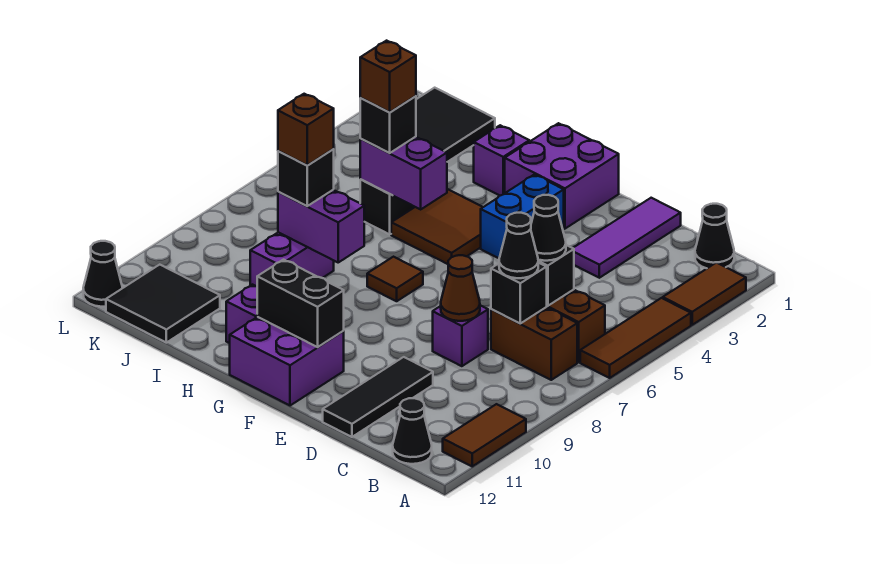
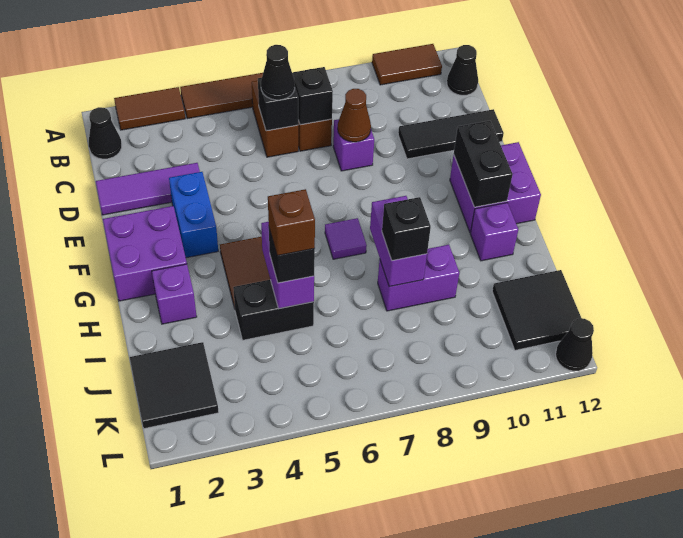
black cone C7 level 3 -> none
blue brick F3:F4 level 1 -> blue brick E3:F3 level 1
brown tile G7 level 1 -> purple tile G7 level 1
brown brick I8 level 4 -> none

